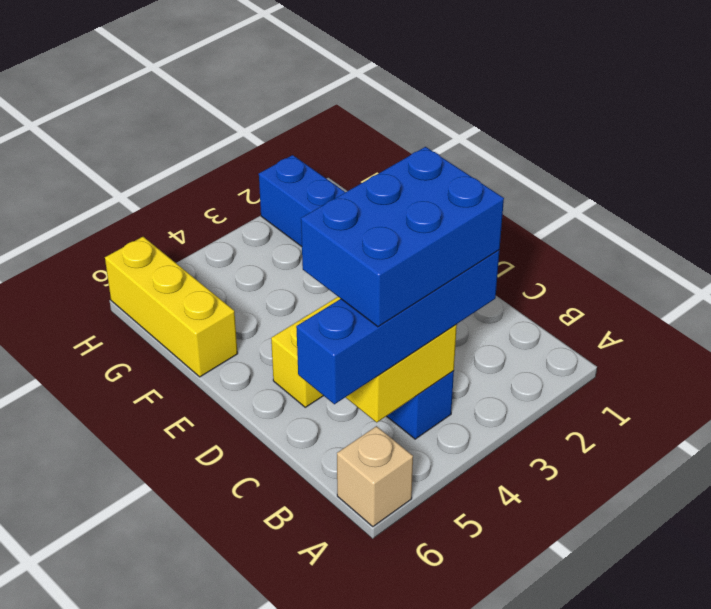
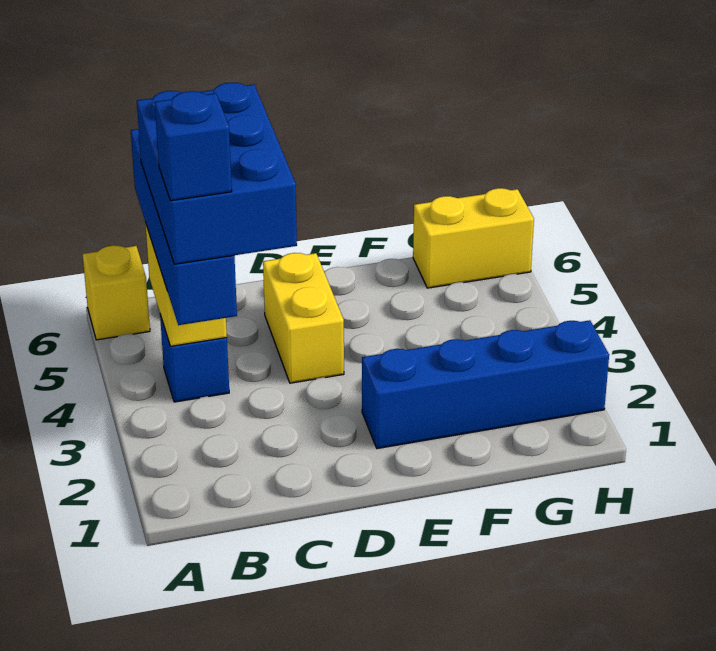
tan brick A6 level 1 -> yellow brick A6 level 1
none -> blue brick B3 level 5
yellow brick F6:H6 level 1 -> yellow brick G6:H6 level 1

